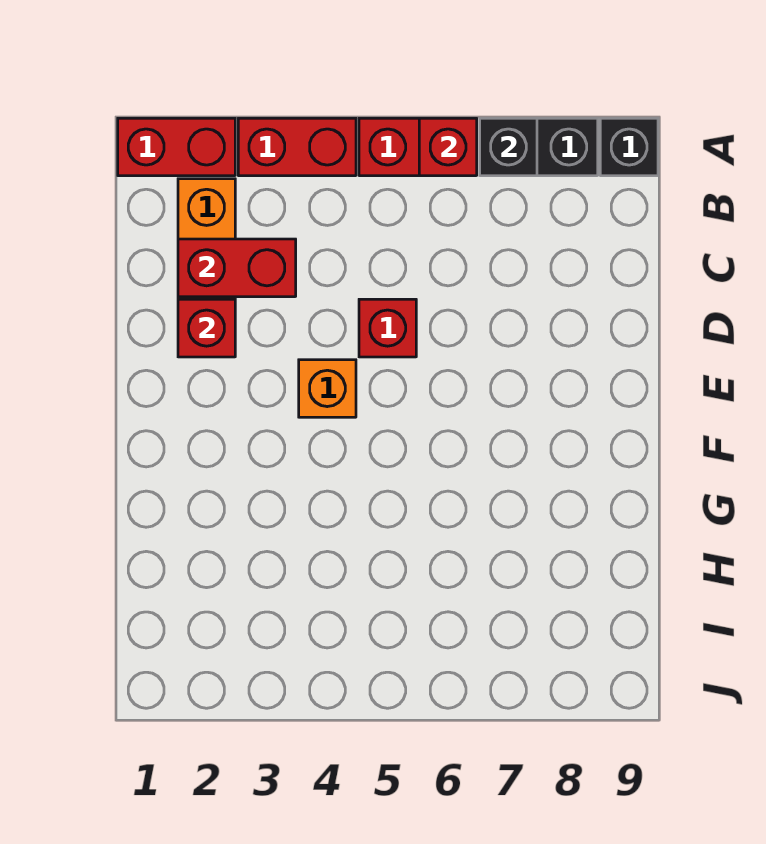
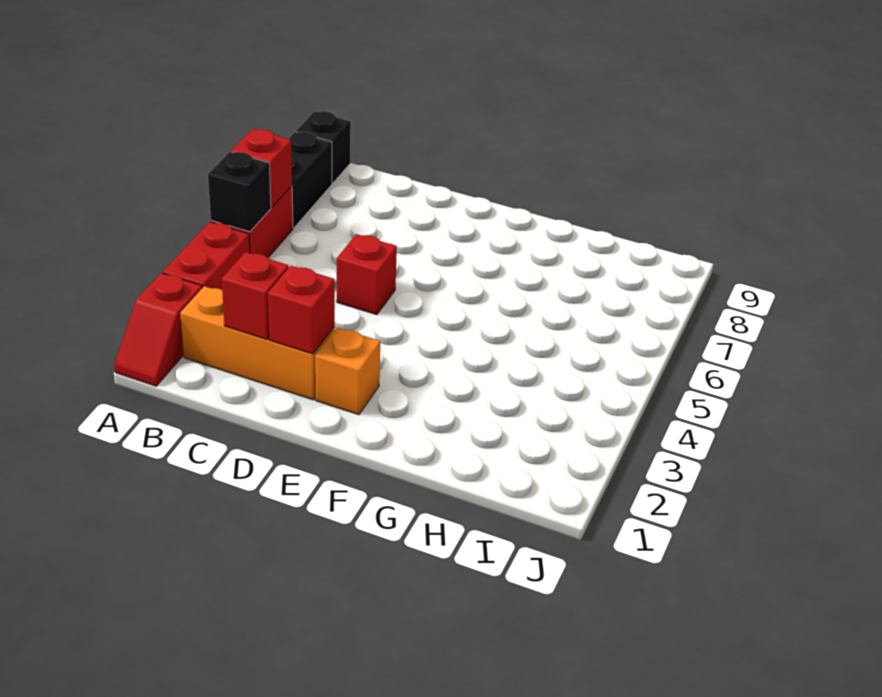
red brick A1:A2 level 1 -> red slope A1:A2 level 1 top 2
black brick A7 level 2 -> black brick A5 level 2
red brick C2:C3 level 2 -> red brick C2 level 2
orange brick E4 level 1 -> orange brick E2 level 1

